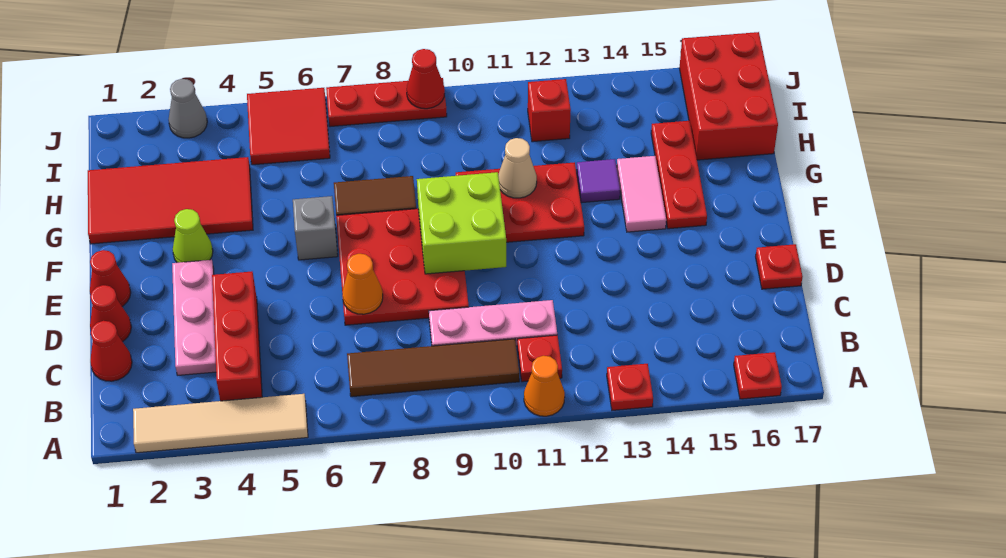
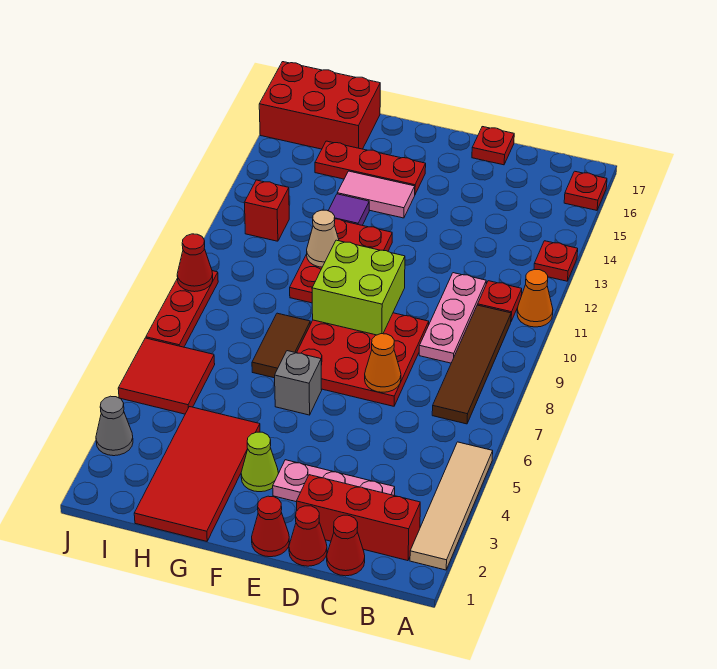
red brick B4:D4 level 1 -> red brick B2:D2 level 1

